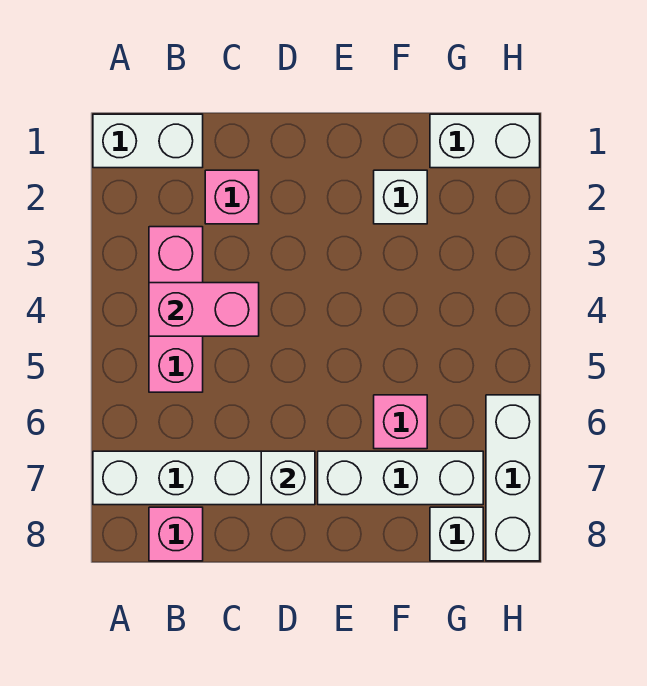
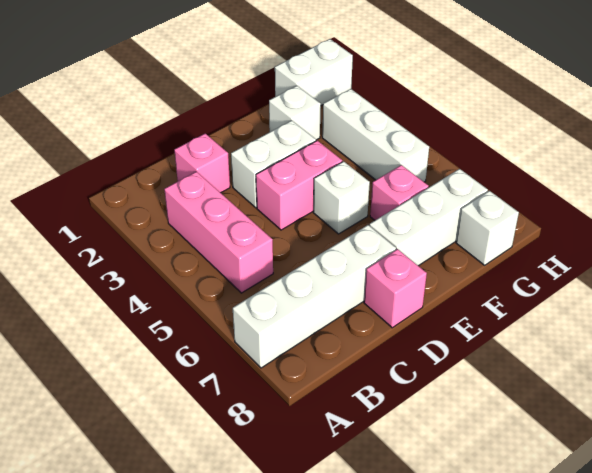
white brick A1:B1 level 1 -> white brick D3:E3 level 1
pink brick B4:C4 level 2 -> pink brick D4:E4 level 1
pink brick B8 level 1 -> pink brick D8 level 1
white brick D7 level 2 -> white brick E5 level 1
white brick H6:H8 level 1 -> white brick G3:G5 level 1

